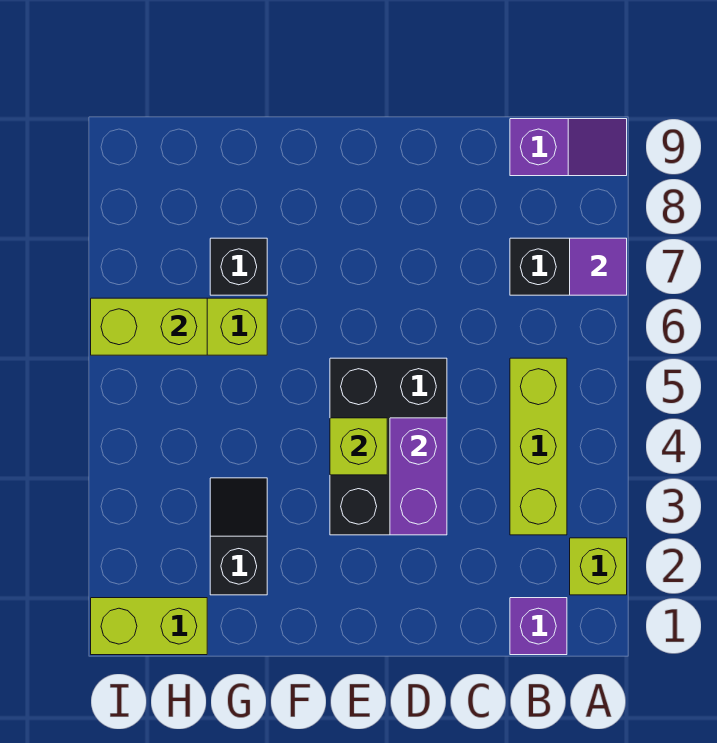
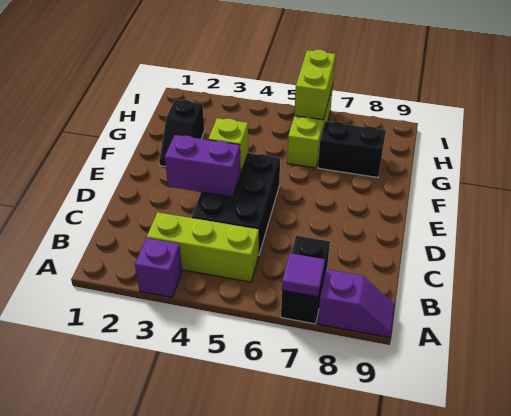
lime brick A2 level 1 -> none
purple slope A9:B9 level 1 top B -> purple slope A8:A9 level 1 top 8
purple brick B1 level 1 -> purple brick A3 level 1
black brick D3:E5 level 1 -> black brick C4:E5 level 1
black slope G2:G3 level 1 top 2 -> black slope F2:G2 level 1 top G
black brick G7 level 1 -> black brick G7:G8 level 1
lime brick H1:I1 level 1 -> none

